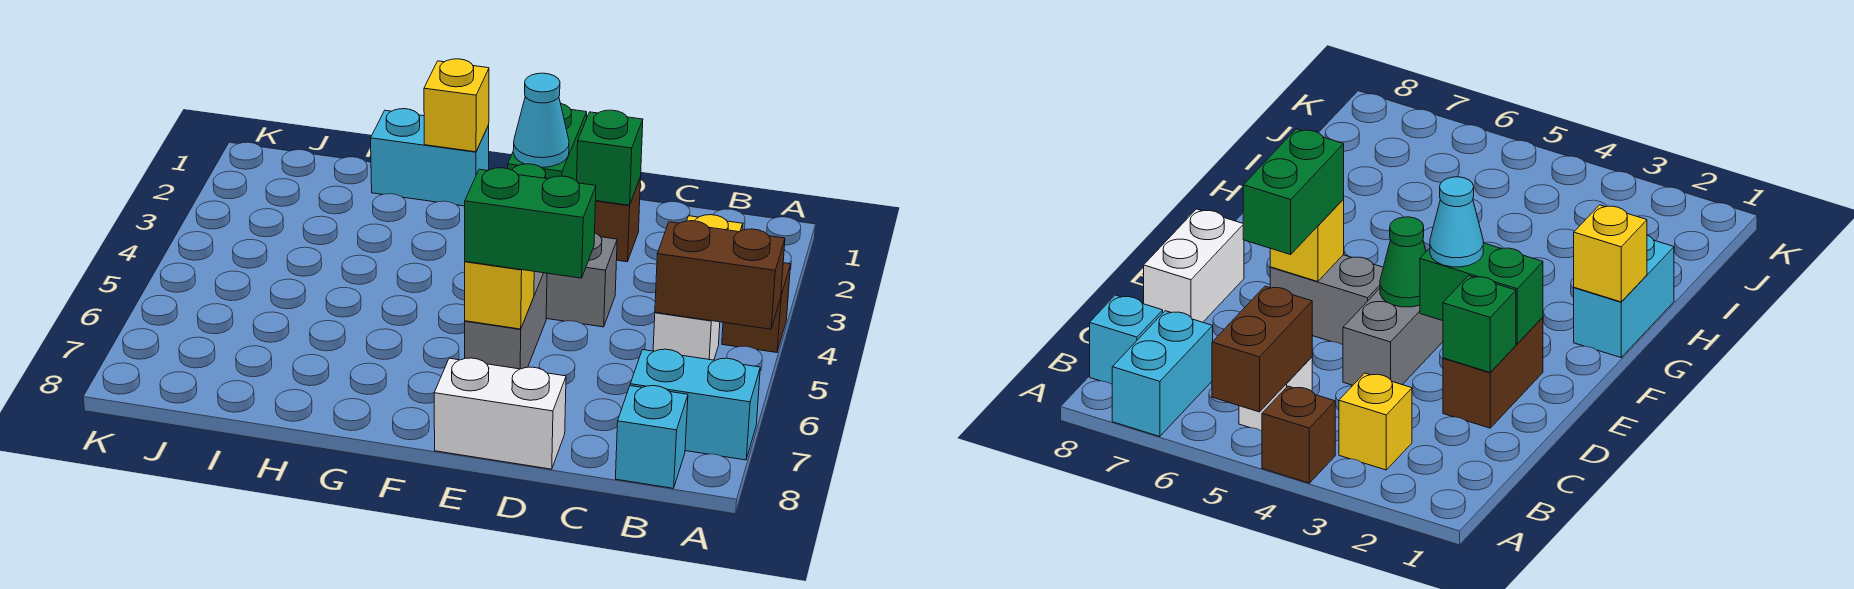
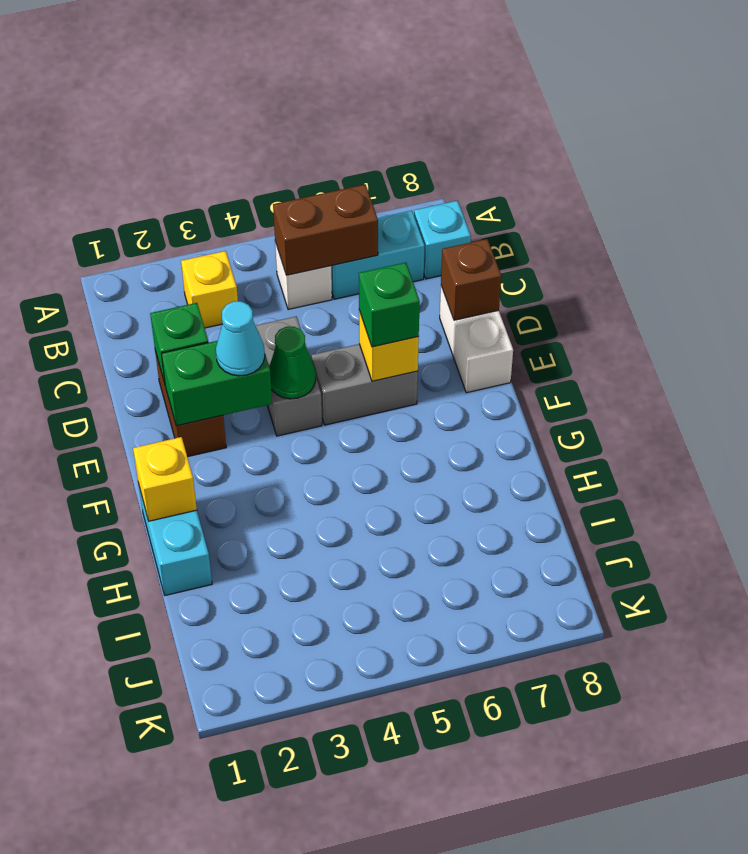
brown brick A4 level 1 -> brown brick D8 level 2
brown brick A5:B5 level 2 -> brown brick B5:B6 level 2
cyan brick A7:B7 level 1 -> cyan brick B6:B7 level 1
green brick D6:E6 level 3 -> green brick E6 level 3

